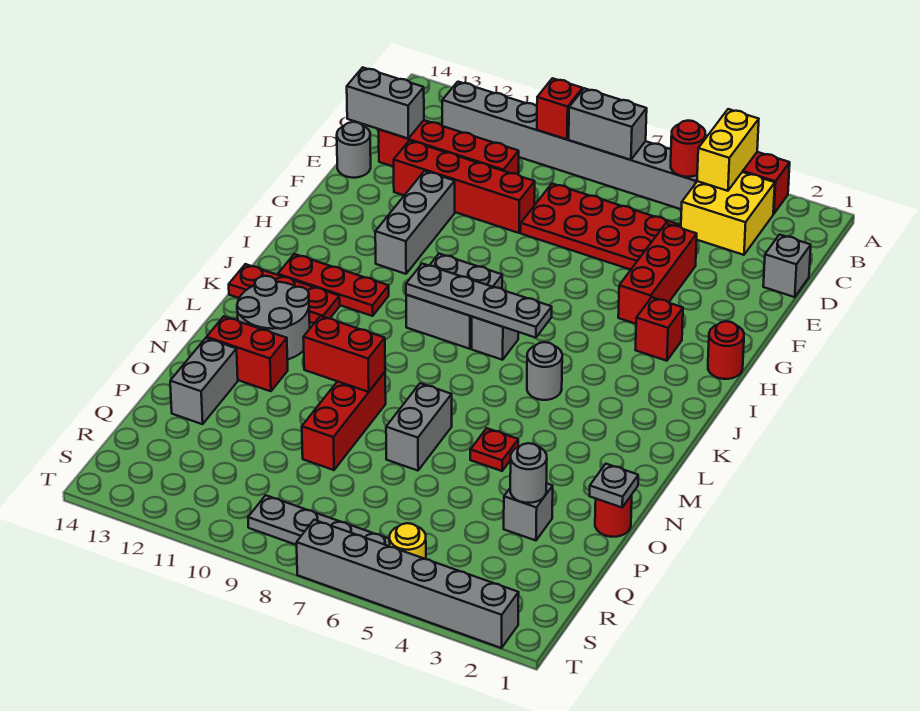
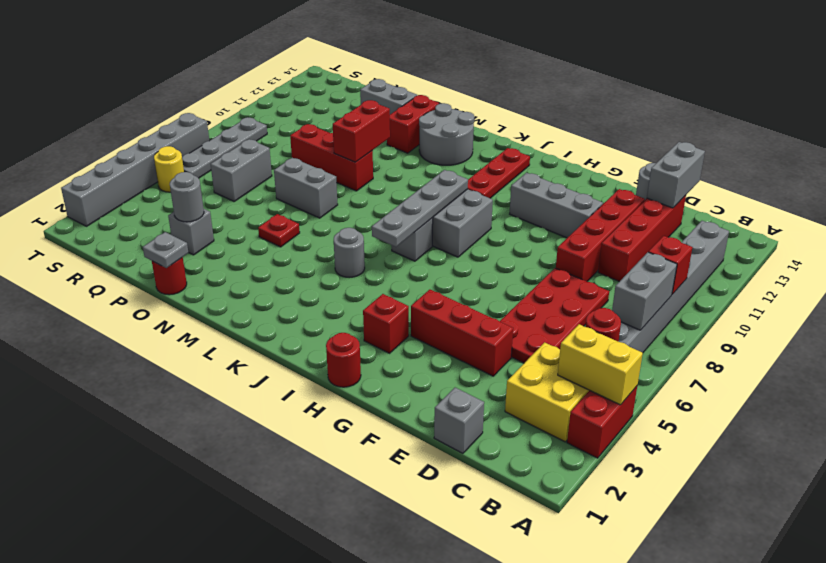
red plate K12:K14 level 1 -> none
none -> grey brick Q6:Q7 level 1

